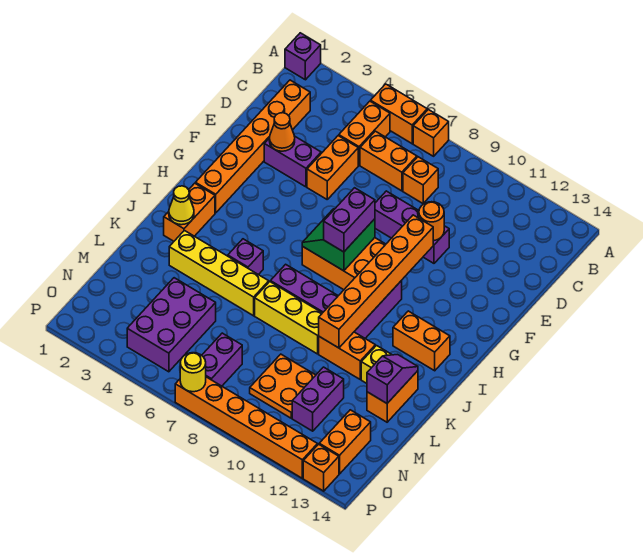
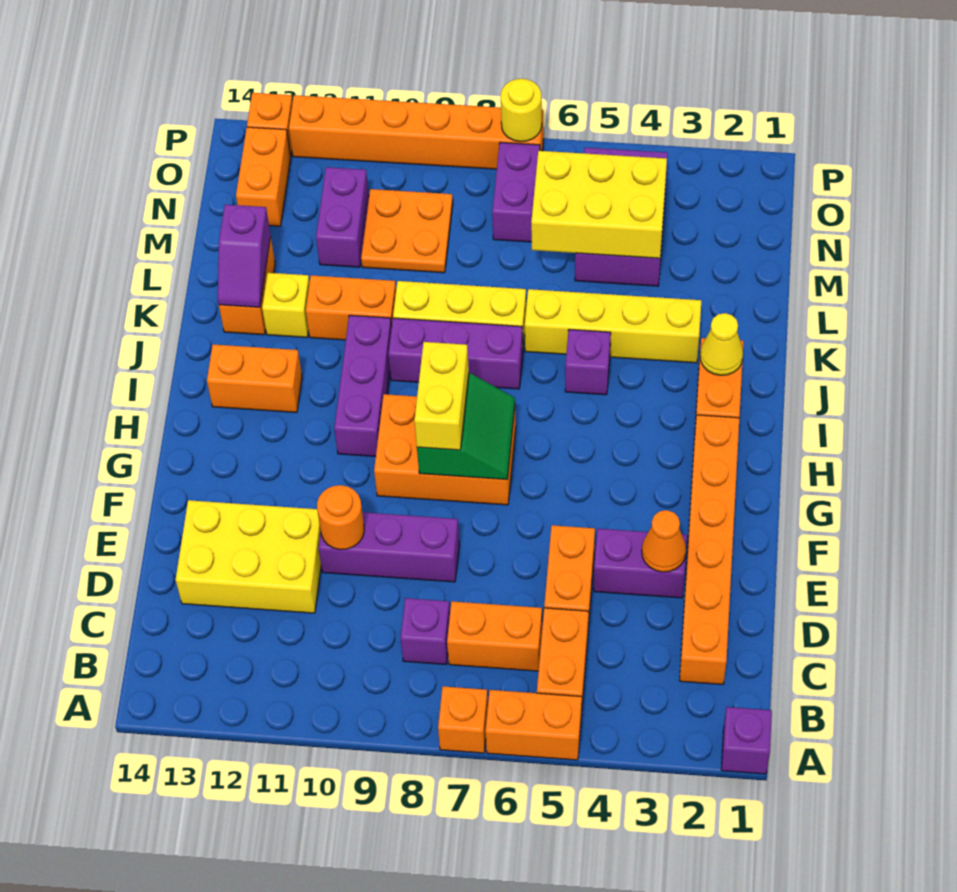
orange brick C8 level 1 -> purple brick C8 level 1
none -> yellow brick D11:E13 level 1
orange brick F10:K10 level 2 -> none
purple brick G8:H8 level 3 -> yellow brick G8:H8 level 3
none -> yellow brick M4:N6 level 2

